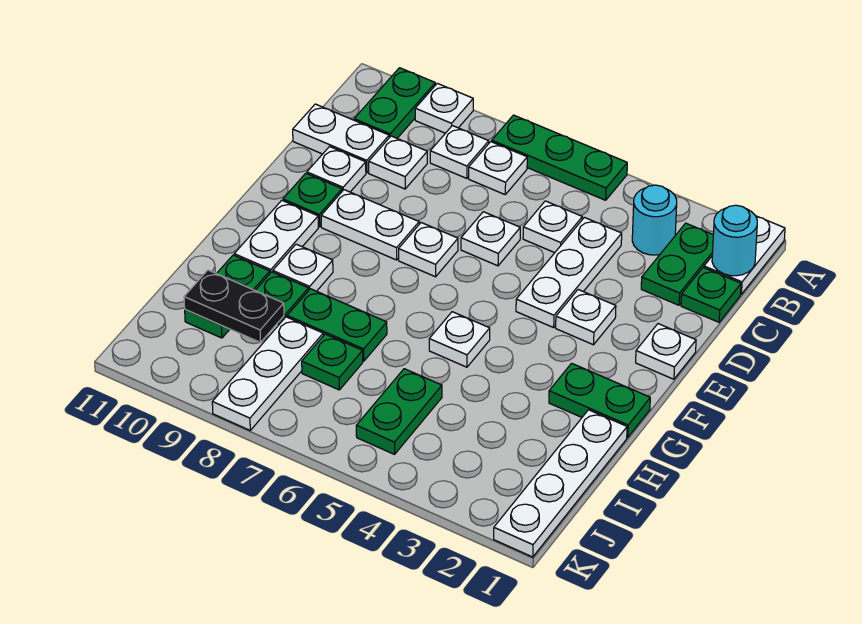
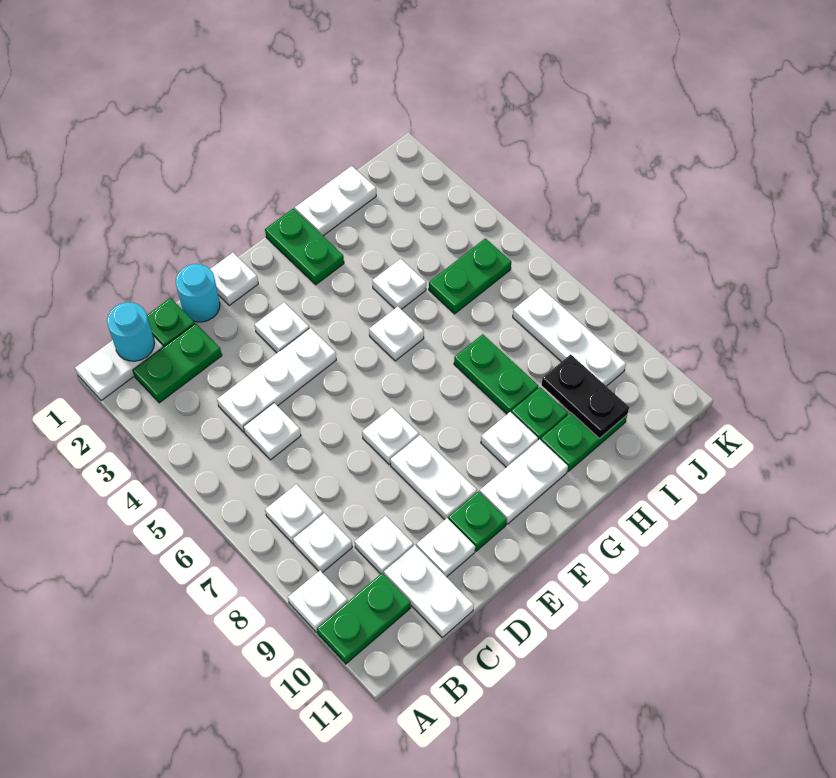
green plate A5:A7 level 1 -> none
cyan round brick B3 level 1 -> cyan round brick D1 level 1
white plate D6 level 1 -> white plate H4 level 1
white plate H1:K1 level 1 -> white plate H1:I1 level 1
green plate I7 level 1 -> none
white plate I8:K8 level 1 -> white plate J7:J9 level 1

